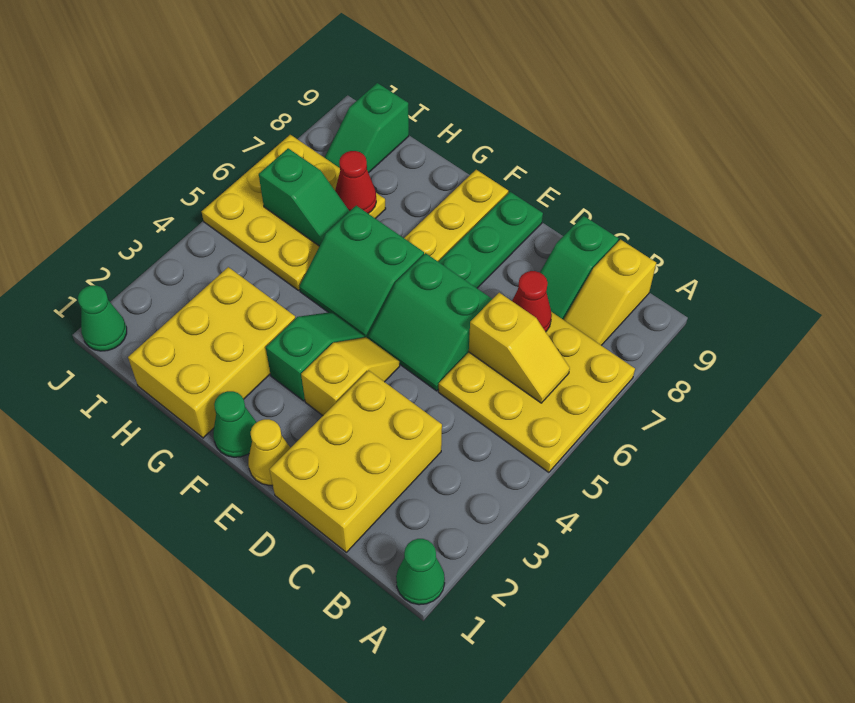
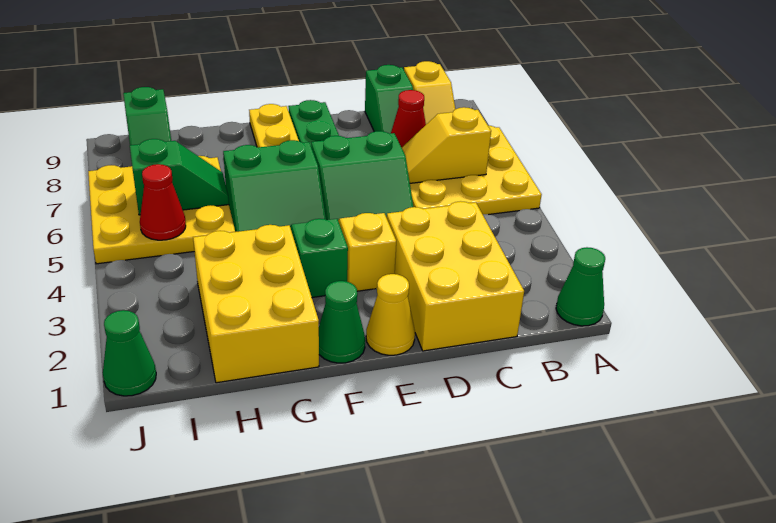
yellow slope B6:C6 level 2 top C -> yellow slope B6:C6 level 2 top B
red cone H7 level 2 -> red cone I5 level 2

